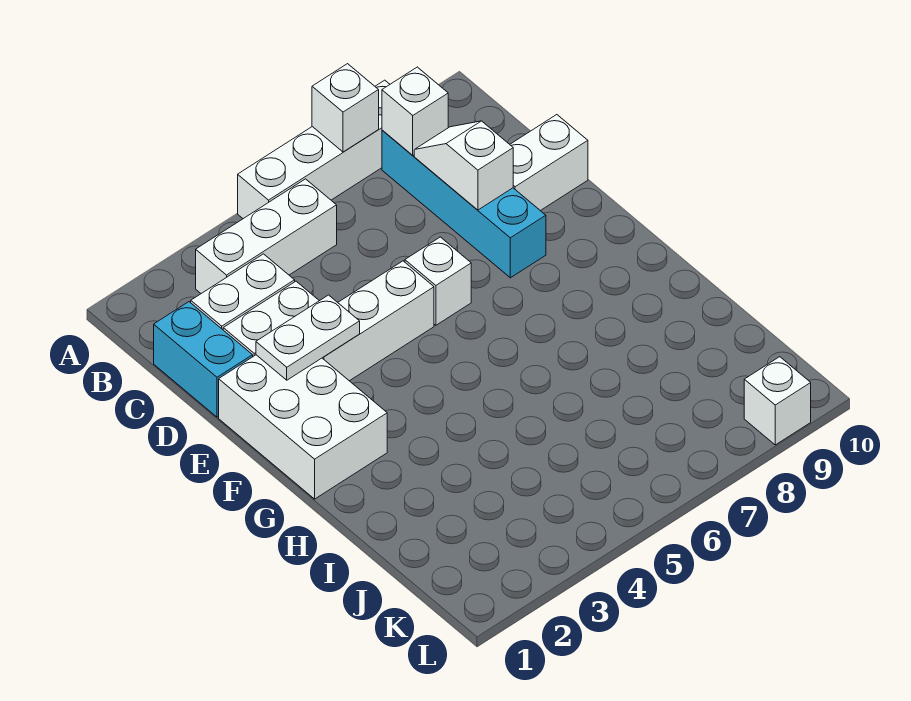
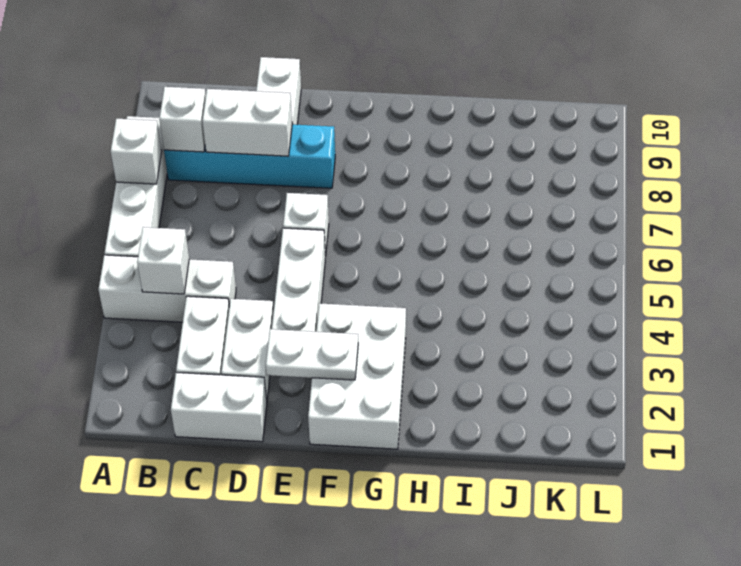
white brick B3:B5 level 1 -> white brick A4:C4 level 1
cyan brick C1:D1 level 1 -> white brick C1:D1 level 1
white slope C8:D8 level 2 top D -> white brick C8:D8 level 2
white brick E1:G2 level 1 -> white brick F1:G3 level 1
white plate E2:E3 level 2 -> white plate E2:F2 level 2
white brick L9 level 1 -> white brick B4 level 2

